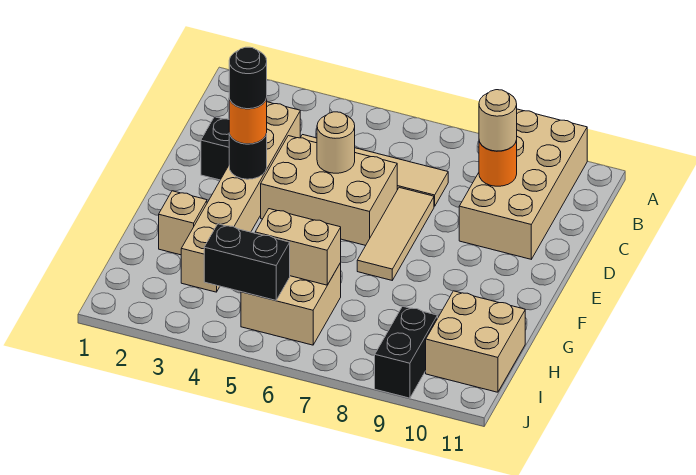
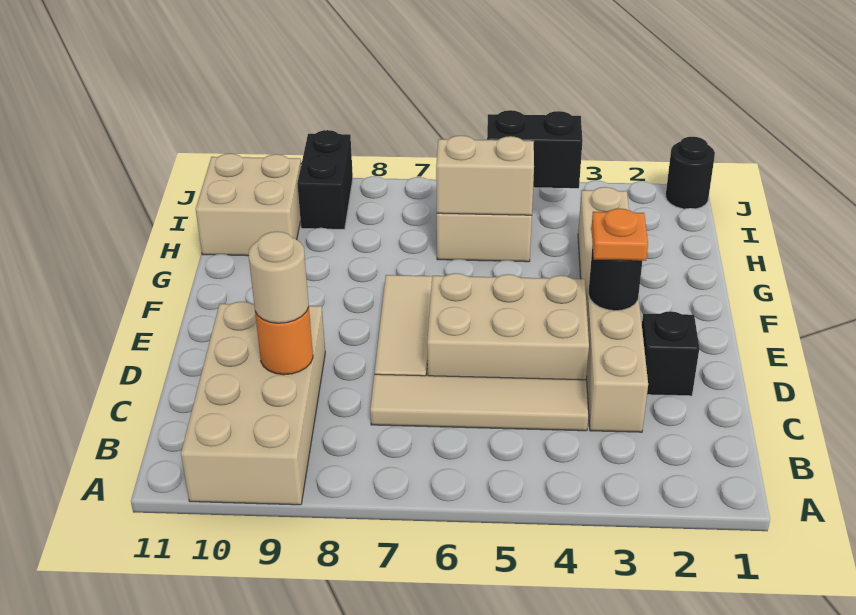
tan round brick D5 level 2 -> none
orange round brick E3 level 3 -> orange plate E3 level 3
black round brick E3 level 4 -> black round brick J1 level 1
tan brick G2 level 1 -> none

